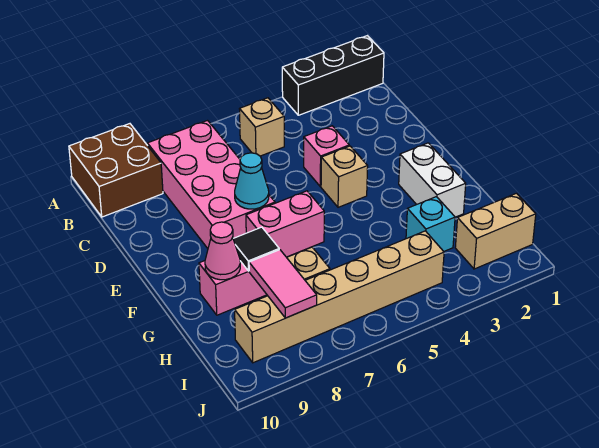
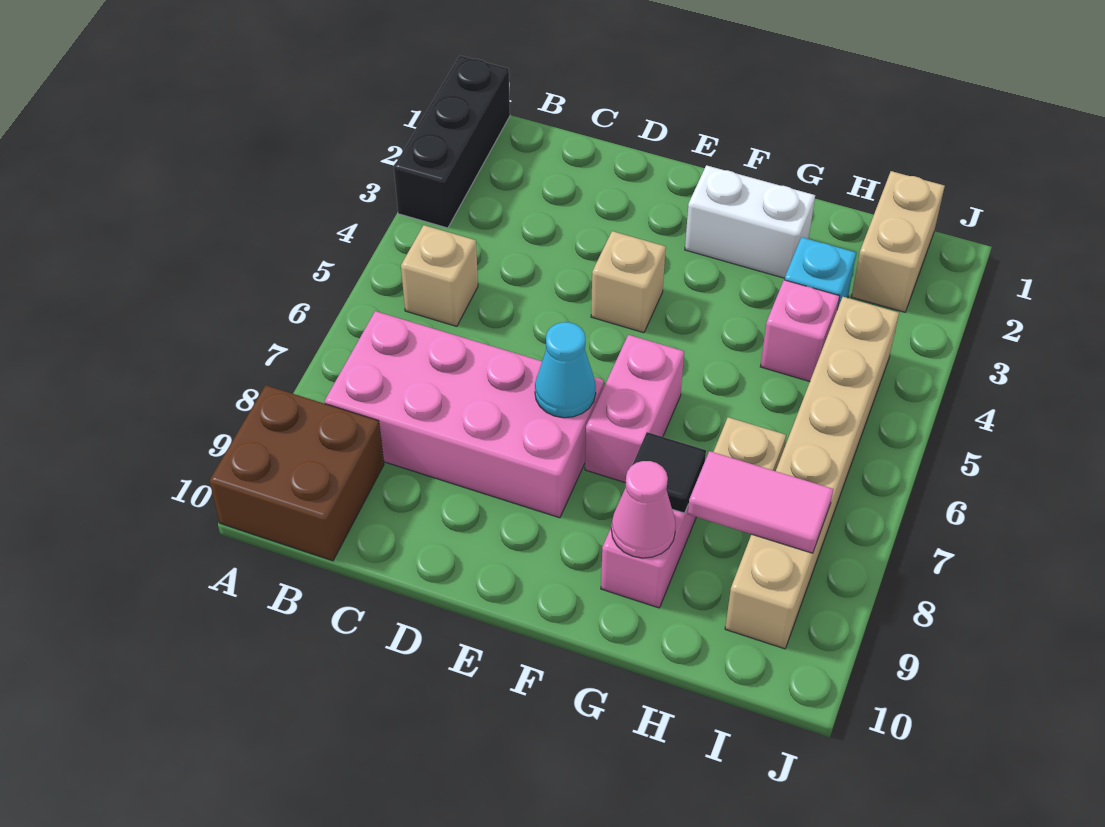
pink brick D4 level 1 -> pink brick H4 level 1

